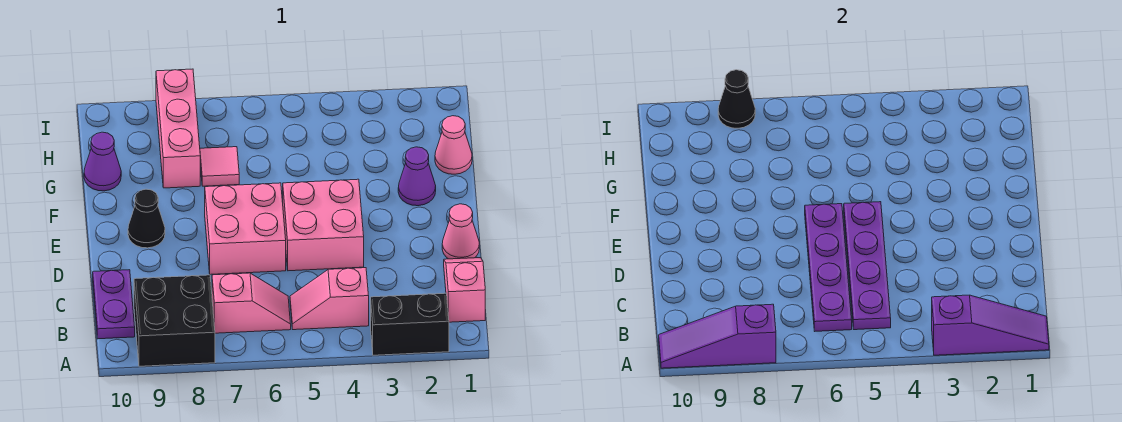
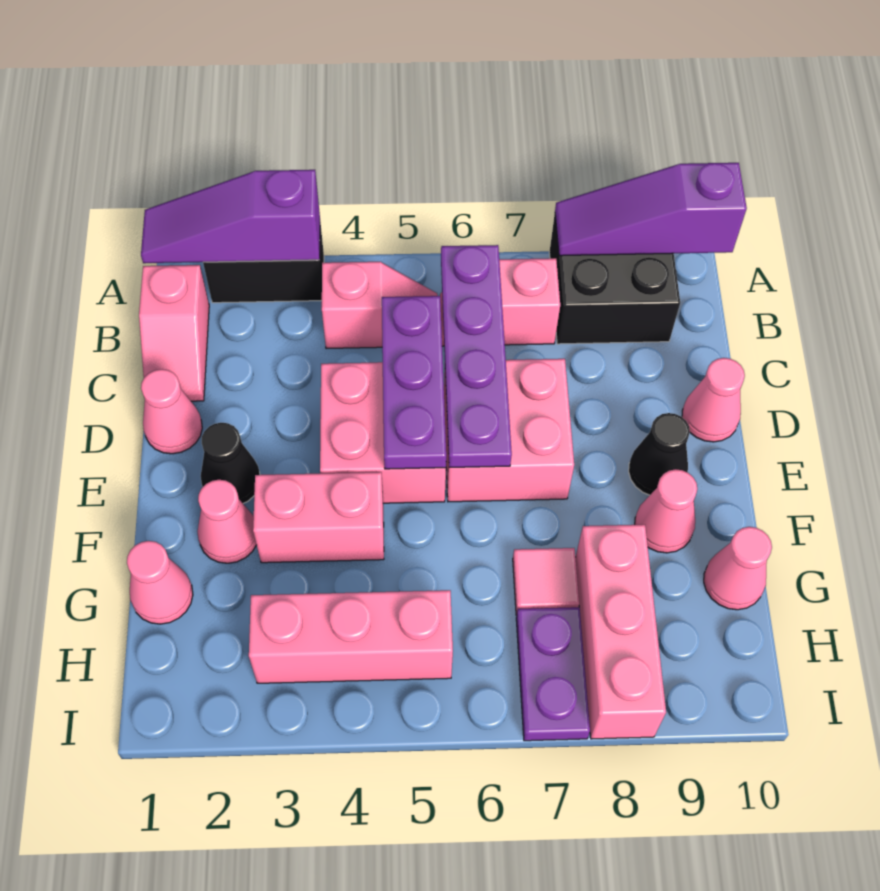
purple slope A8:A10 level 2 top 8 -> purple slope A8:A10 level 2 top 10
purple plate B5:E5 level 2 -> purple plate C5:E5 level 2
purple plate B10:C10 level 1 -> purple plate H7:I7 level 1
none -> pink cone D10 level 1
purple cone F2 level 1 -> pink cone F2 level 1
none -> pink brick F3:F4 level 1
none -> pink cone F9 level 1
purple cone G10 level 1 -> pink cone G10 level 1
none -> pink brick H3:H5 level 1
black cone I8 level 2 -> black cone E2 level 1

